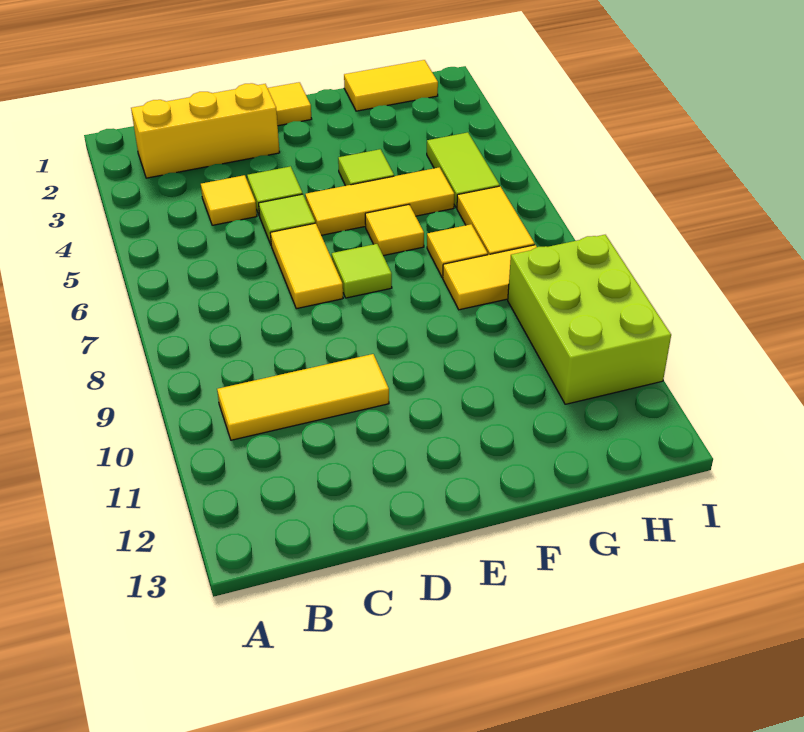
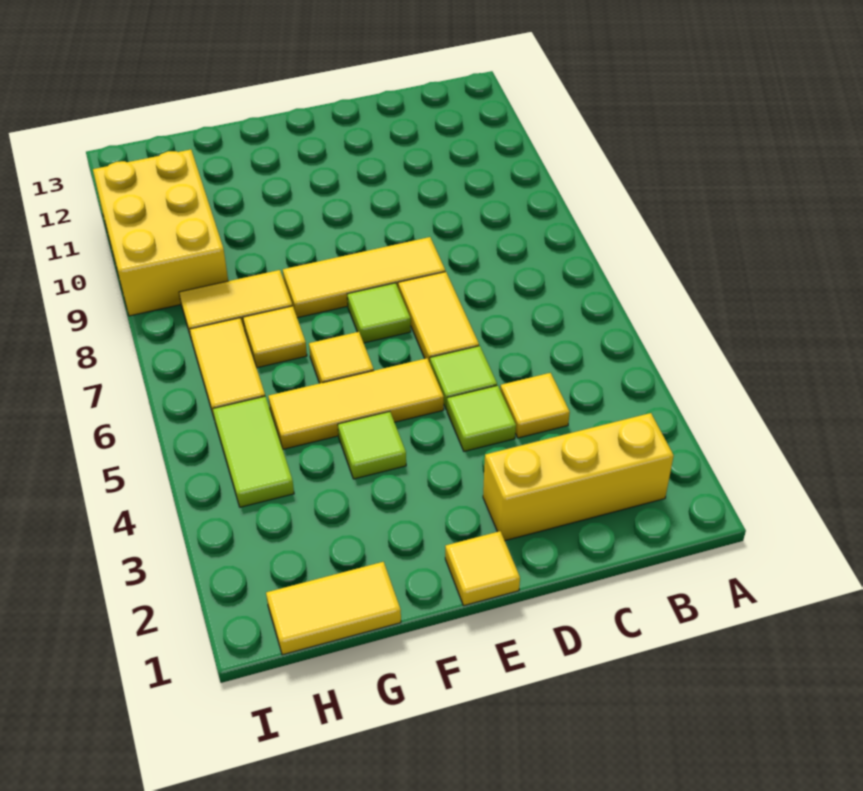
yellow tile B10:D10 level 1 -> yellow tile D8:F8 level 1
lime brick H9:I11 level 1 -> yellow brick H9:I11 level 1

